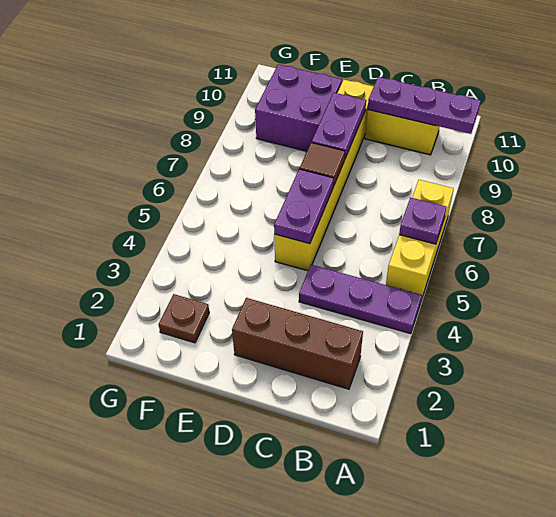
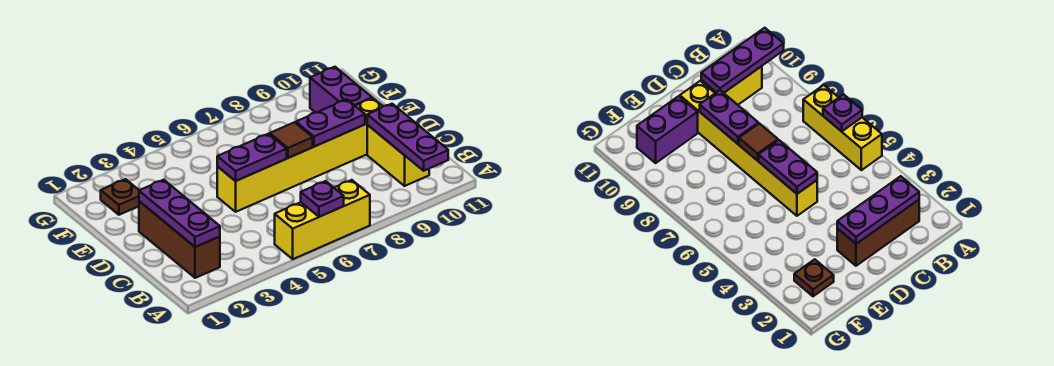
purple plate A4:C4 level 1 -> purple plate B2:D2 level 2
purple brick E9:F10 level 1 -> purple brick E10:F10 level 1

